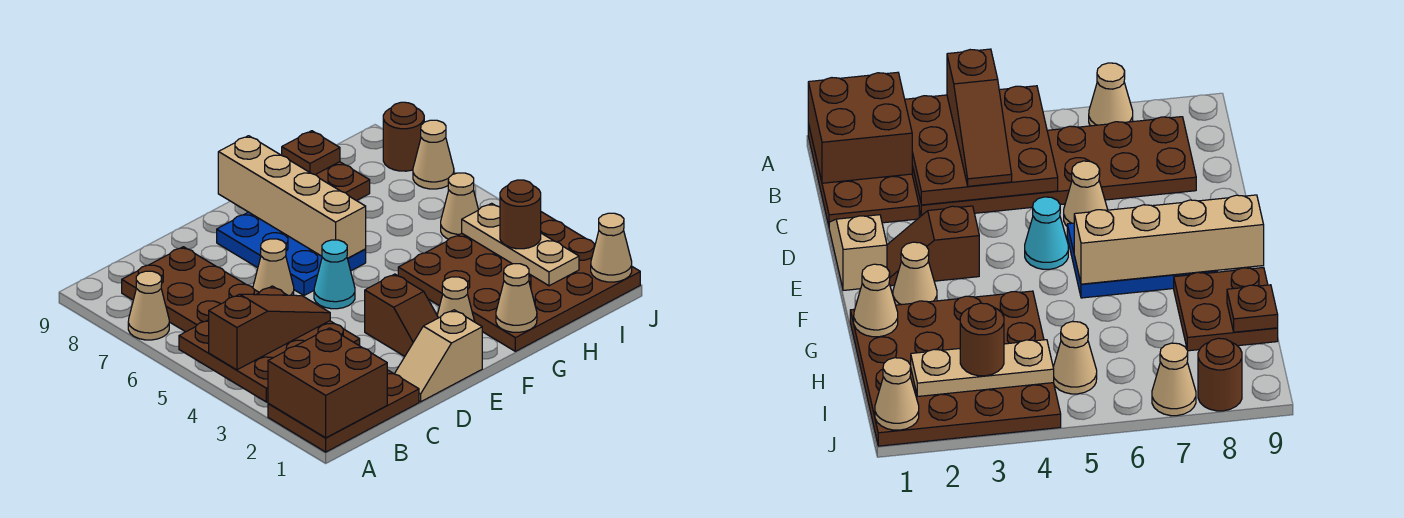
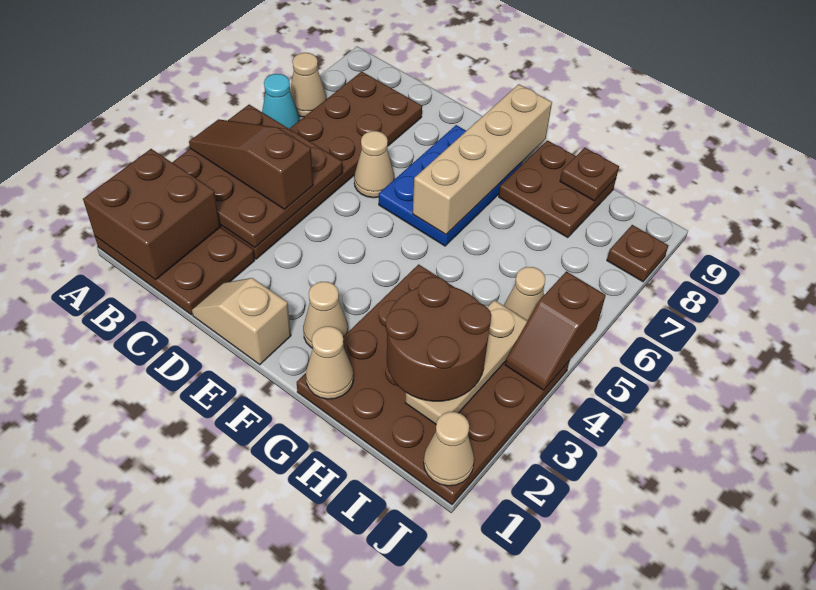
brown slope A4:C4 level 3 top A -> brown slope A4:C4 level 3 top C
brown slope E2:E3 level 1 top 3 -> brown slope J4:J5 level 2 top 5
cyan cone E5 level 1 -> cyan cone A6 level 1
brown round brick I3 level 3 -> brown round brick H2:I3 level 3
tan cone J7 level 1 -> none
brown round brick J8 level 1 -> brown plate J8 level 1

